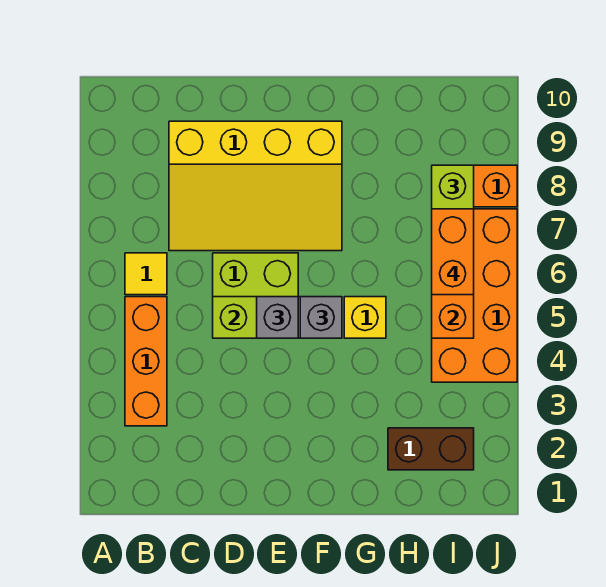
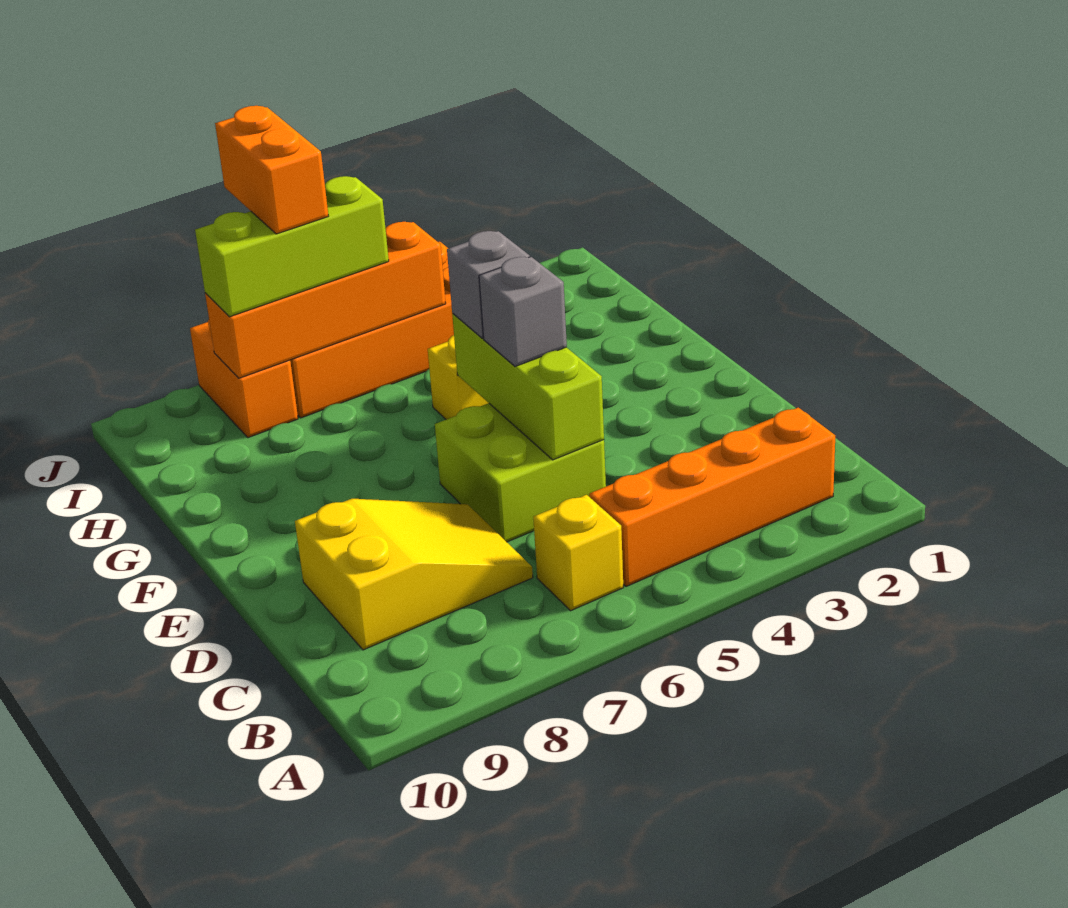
orange brick B3:B5 level 1 -> orange brick B2:B5 level 1
yellow tile B6 level 1 -> yellow brick B6 level 1
yellow slope C7:F9 level 1 top 9 -> yellow slope C7:D9 level 1 top 9
brown brick H2:I2 level 1 -> none
orange brick I6:I7 level 4 -> orange brick I7:J7 level 4

